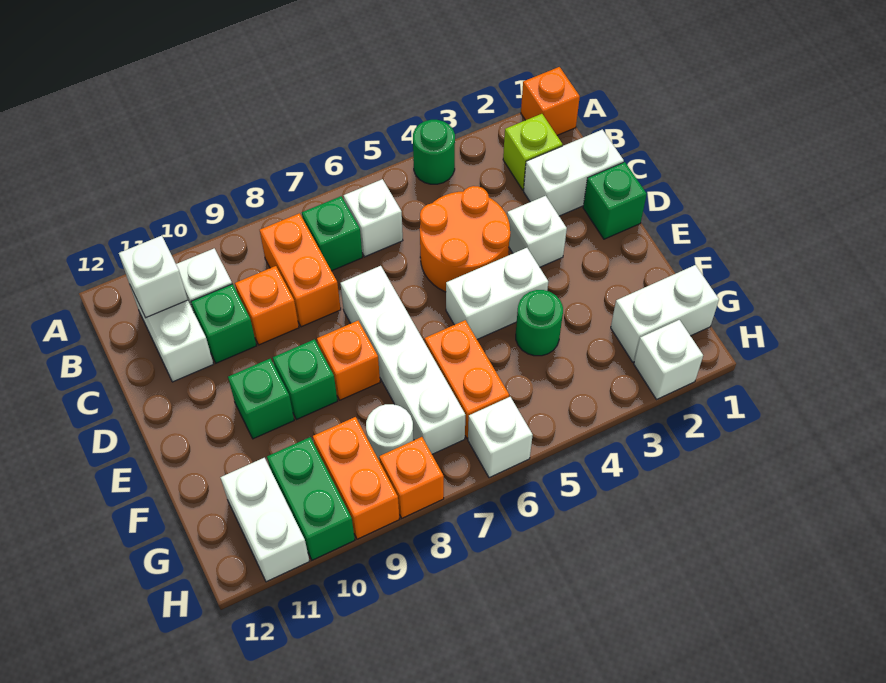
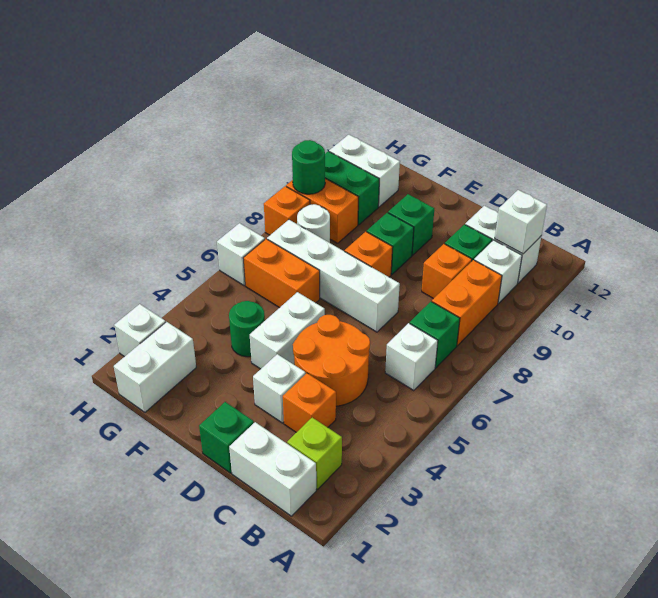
orange brick A1 level 1 -> orange brick C3 level 1
green round brick A4 level 1 -> green round brick H9 level 2
orange brick B8:C8 level 1 -> orange brick B8:B9 level 1
white brick C1:C2 level 1 -> white brick B1:C1 level 1

